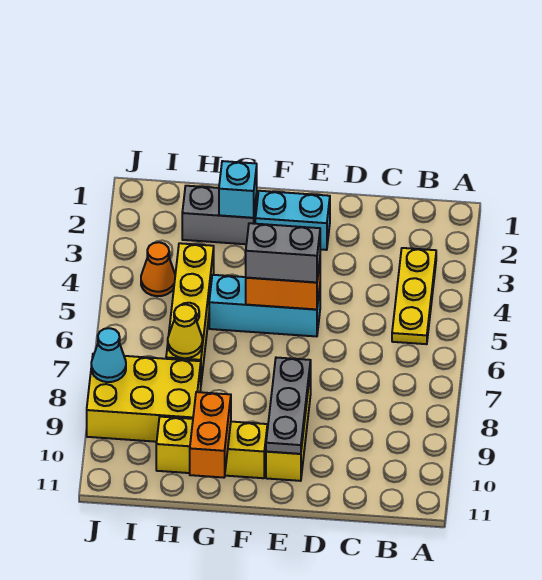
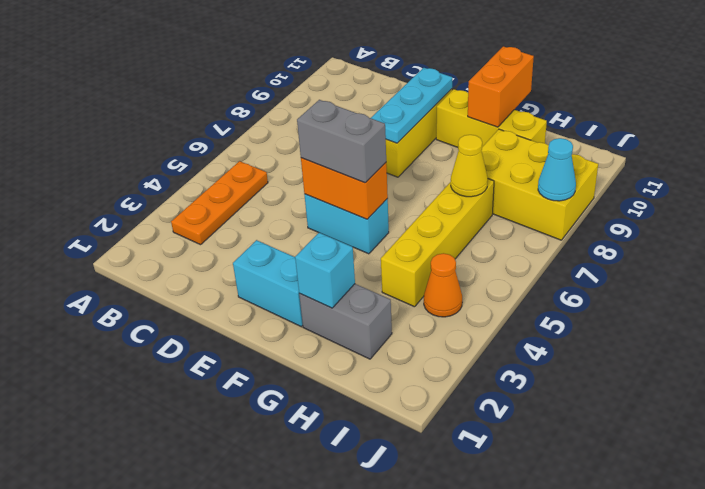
yellow plate B3:B5 level 1 -> orange plate B3:B5 level 1
cyan brick E5:G5 level 1 -> cyan brick E5:F5 level 1
grey plate E8:E10 level 2 -> cyan plate E8:E10 level 2

